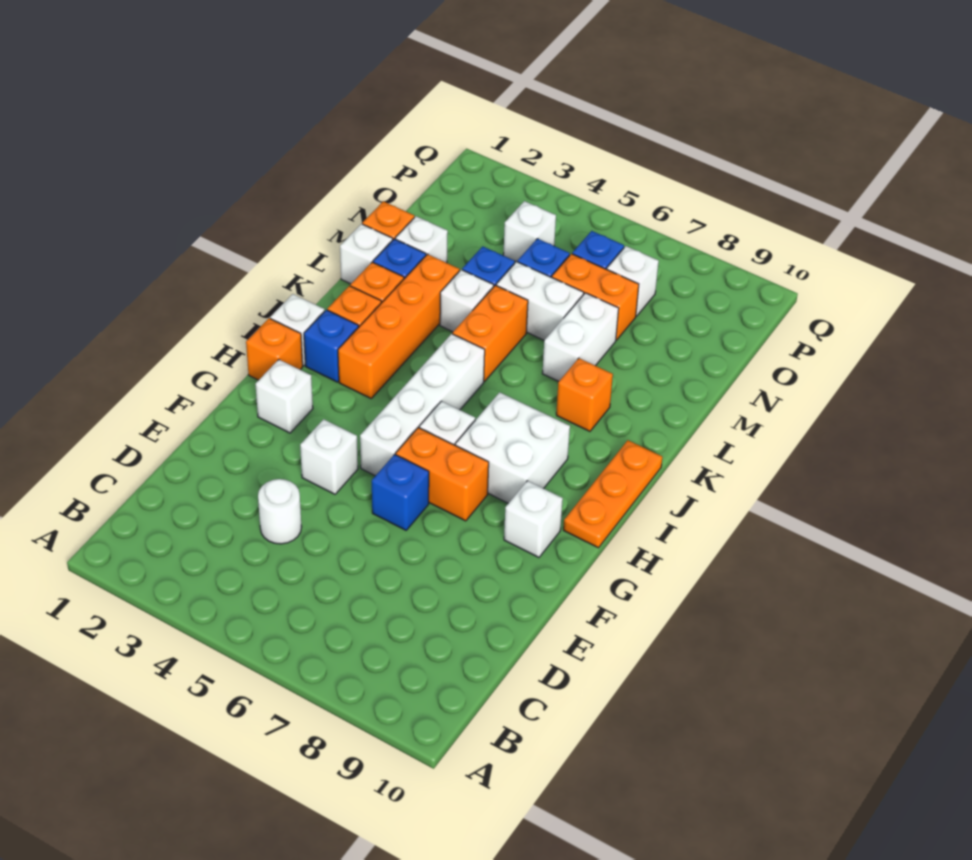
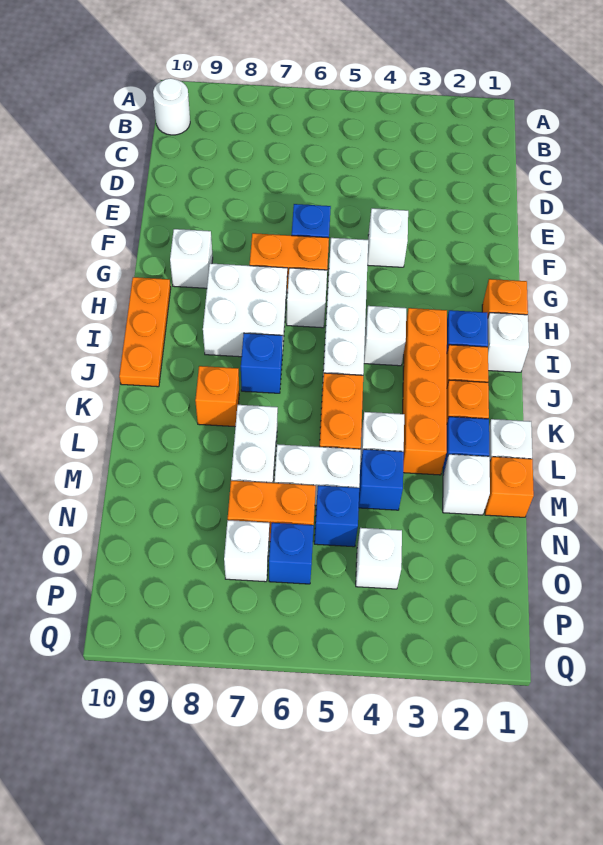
white round brick D4 level 1 -> white round brick B10 level 1
white brick G2 level 1 -> white brick I4 level 1
none -> blue brick J7 level 1

